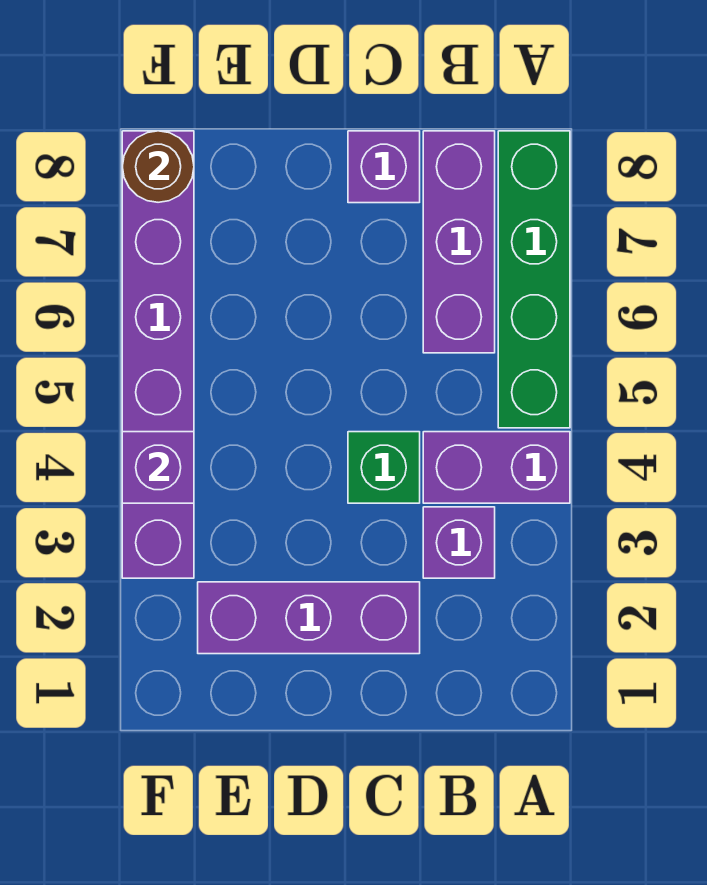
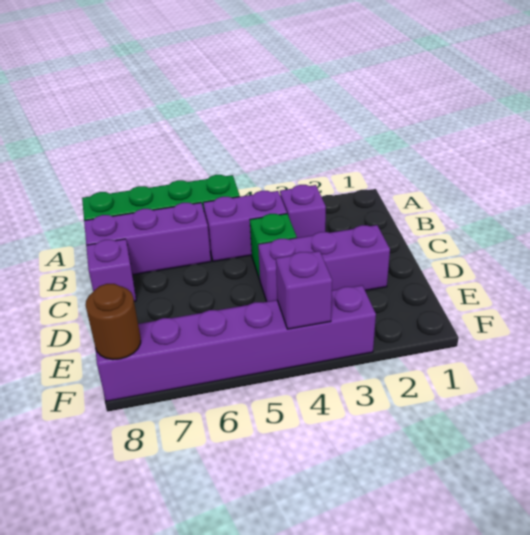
purple brick A4:B4 level 1 -> purple brick B4:B5 level 1
purple brick C2:E2 level 1 -> purple brick D2:D4 level 1

